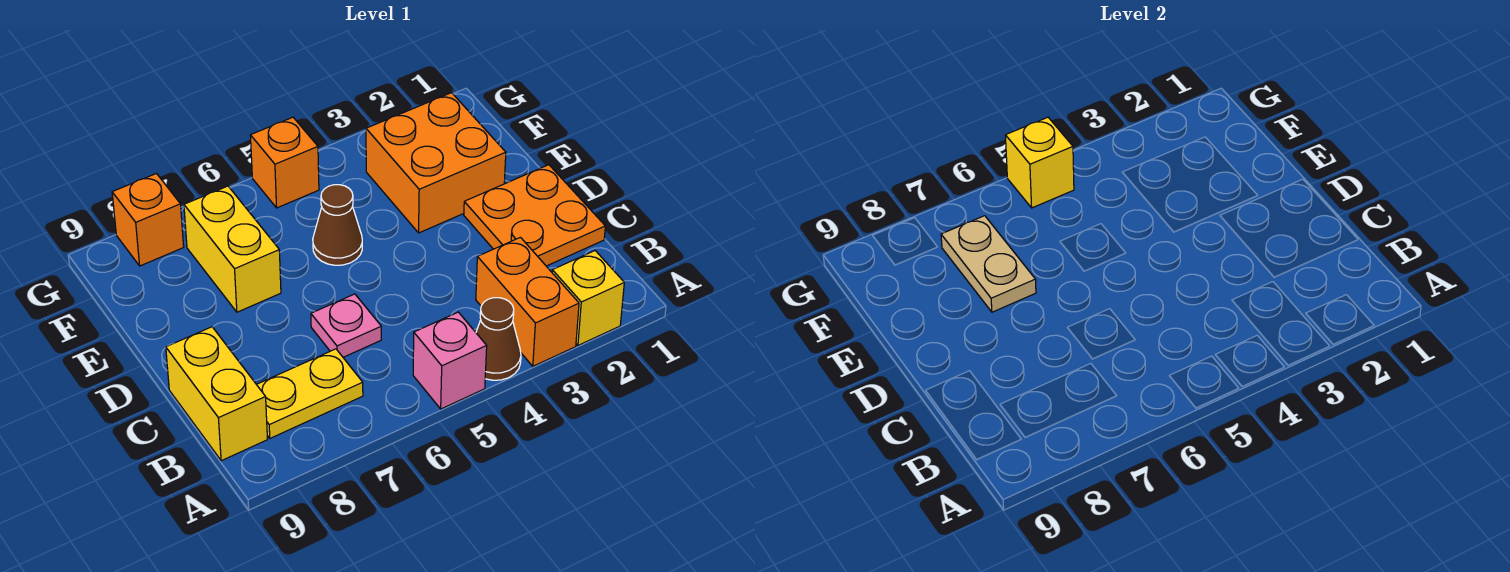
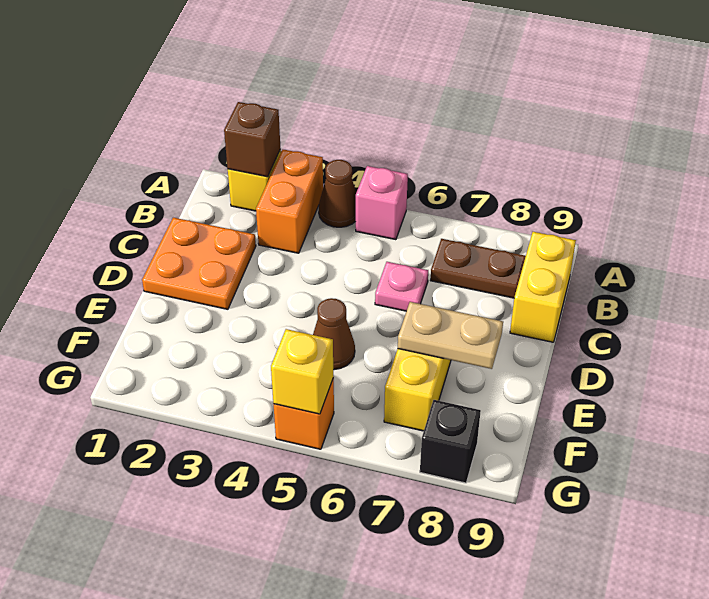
none -> brown brick A2 level 2
yellow plate B7:B8 level 1 -> brown plate B7:B8 level 1
orange brick E2:F3 level 1 -> none
tan plate E7:F7 level 2 -> tan plate E7:E8 level 2
orange brick G8 level 1 -> black brick G8 level 1

